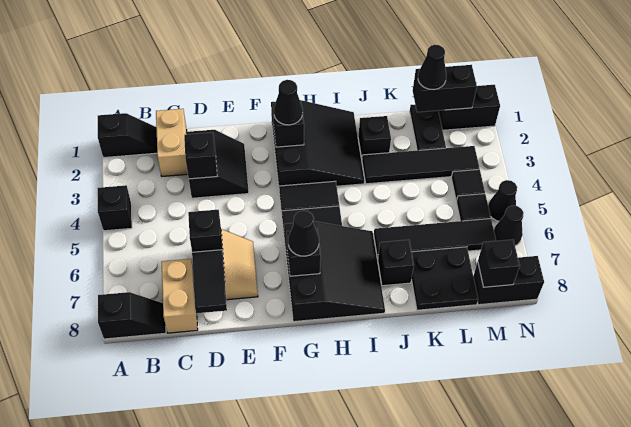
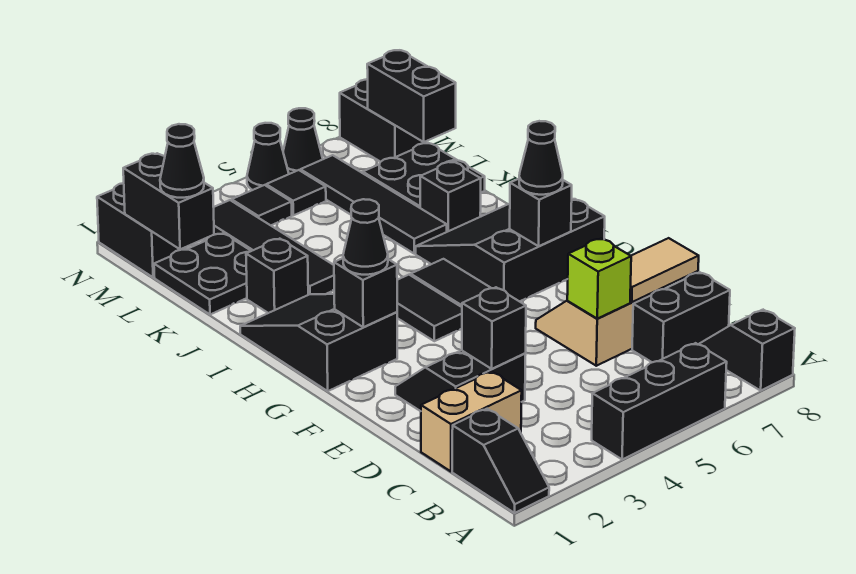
black slope A1:B1 level 1 top A -> black slope A1:B1 level 1 top B
black brick A4 level 1 -> black brick A4:A6 level 1
tan brick C7:C8 level 1 -> black brick C7:C8 level 1
black brick D6 level 2 -> lime brick D6 level 2
black tile D7:D8 level 2 -> tan tile D7:D8 level 2
black slope G1:I3 level 1 top G -> black slope G1:I2 level 1 top G
black plate L1:L2 level 1 -> black plate K1:L2 level 1
black brick M8 level 2 -> black brick L8:M8 level 2

